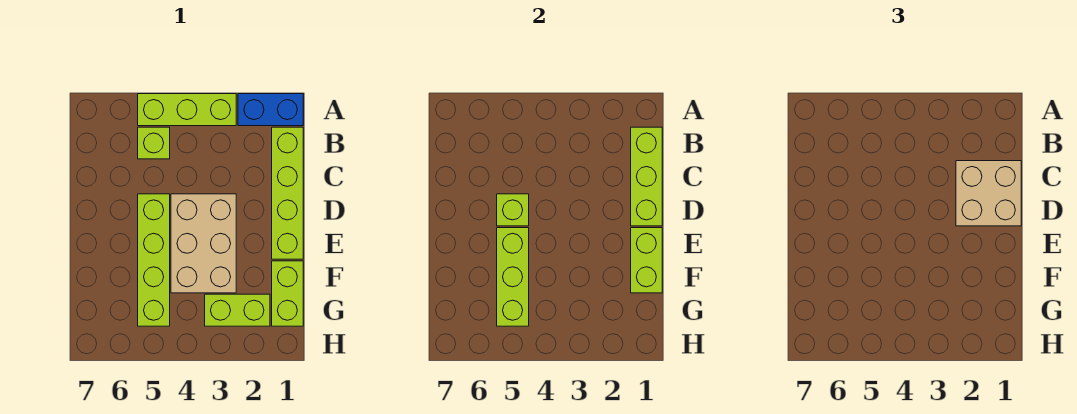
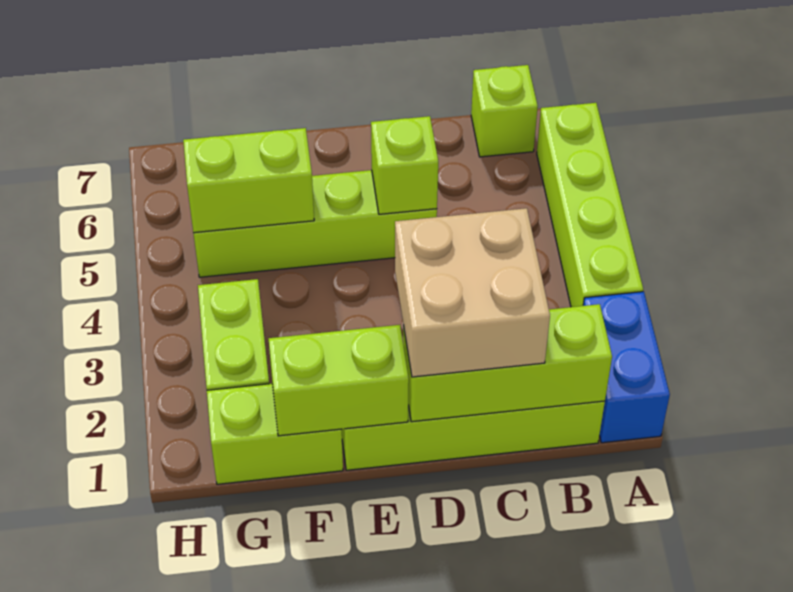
lime brick A3:A5 level 1 -> lime brick A3:A6 level 1
lime brick B5 level 1 -> lime brick B7 level 1
tan brick D3:F4 level 1 -> none
lime brick E5:G5 level 2 -> lime brick F5:G5 level 2

